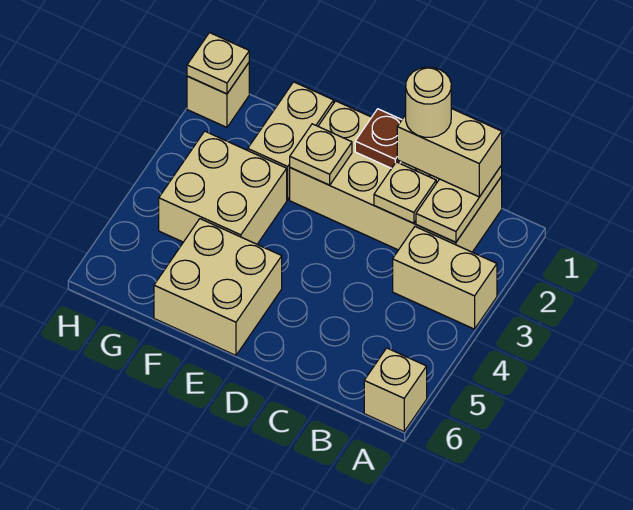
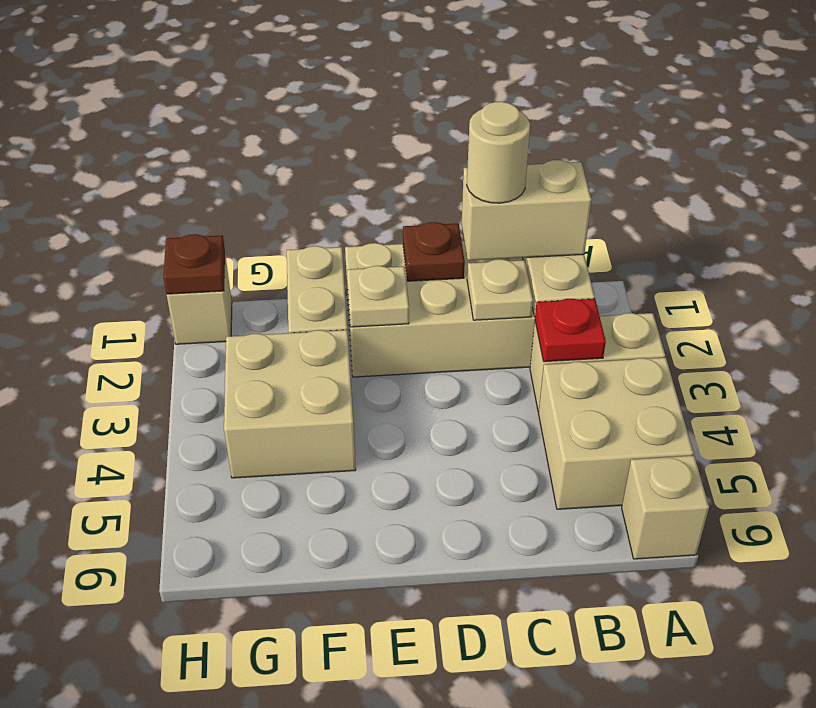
none -> red plate B3 level 2
tan brick E5:F6 level 1 -> tan brick A4:B5 level 1
tan plate H1 level 2 -> brown plate H1 level 2

